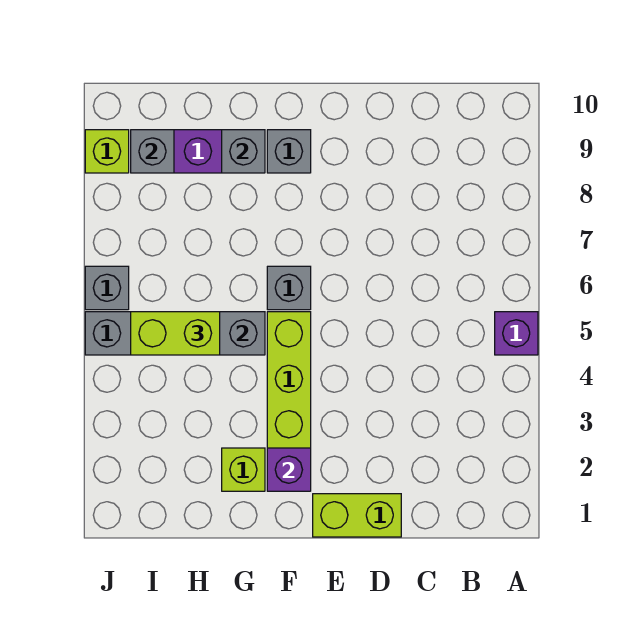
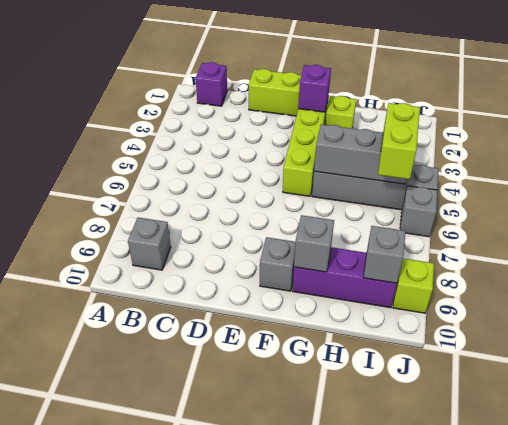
purple brick A5 level 1 -> purple brick B1 level 1
grey brick F6 level 1 -> grey brick B9 level 1
lime brick H5:I5 level 3 -> lime brick I5:I6 level 3

